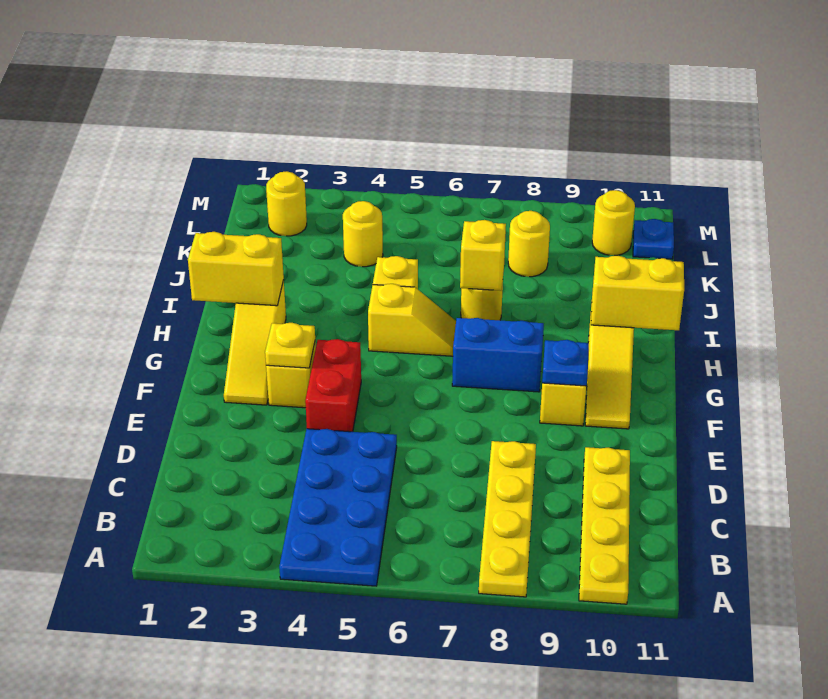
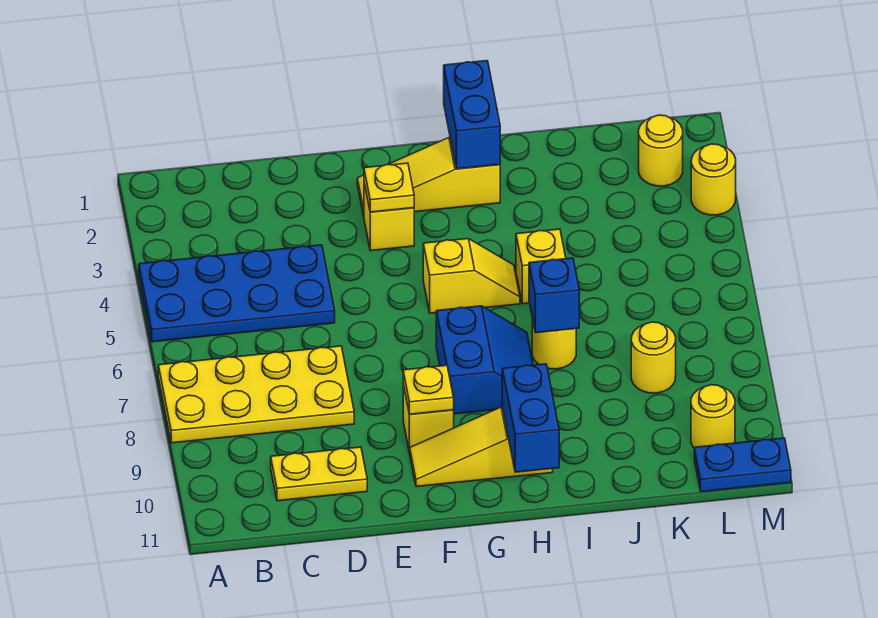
yellow plate A8:D8 level 1 -> yellow plate A7:D8 level 1
yellow plate A10:D10 level 1 -> yellow plate C10:D10 level 1
red brick E4:F4 level 1 -> none
blue plate F9 level 2 -> yellow plate F9 level 2
yellow brick H1:H2 level 2 -> blue brick H1:H2 level 2
yellow slope H5:H6 level 1 top 5 -> yellow slope G5:H5 level 1 top G
yellow brick H10:H11 level 2 -> blue brick H10:H11 level 2
yellow brick I7 level 2 -> blue brick I7 level 2
yellow round brick K4 level 1 -> yellow round brick M3 level 1
blue plate L11 level 1 -> blue plate L11:M11 level 1

